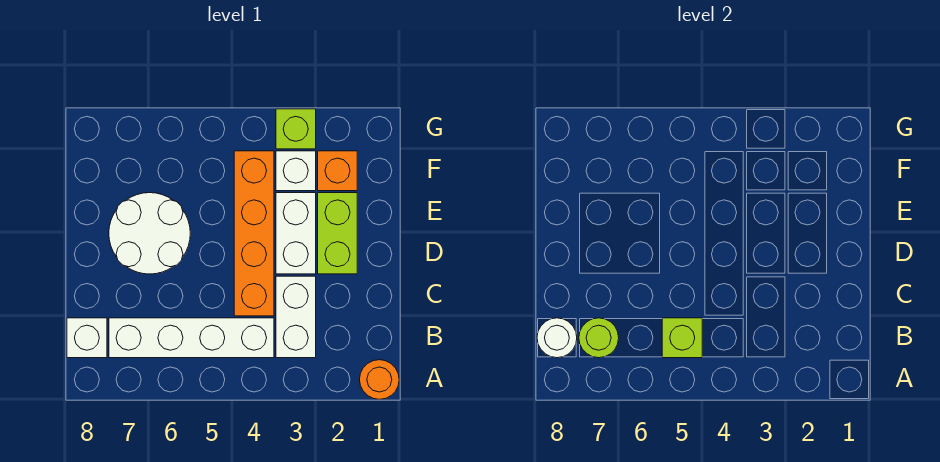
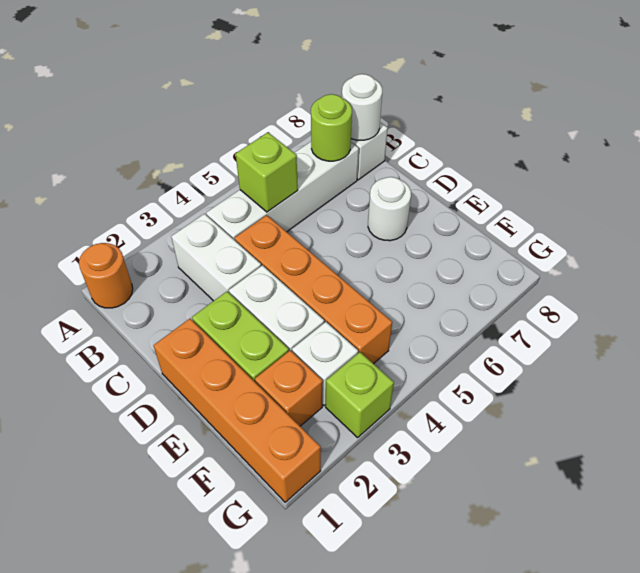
none -> orange brick D1:G1 level 1
white round brick D6:E7 level 1 -> white round brick D7 level 1

